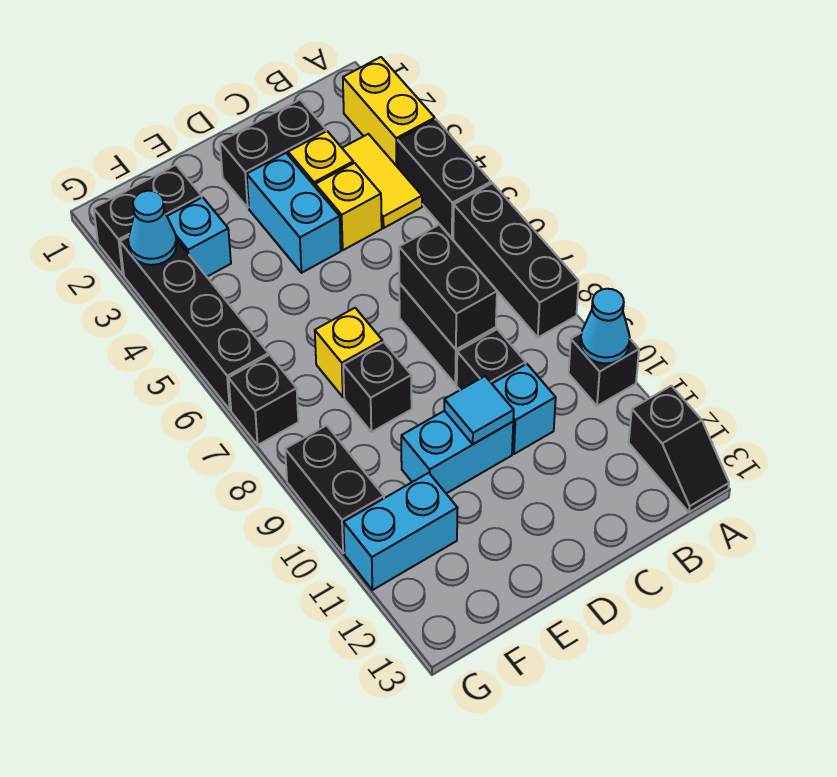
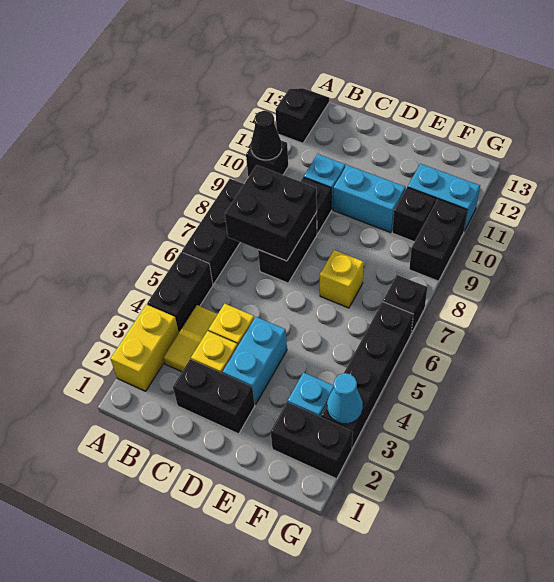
cyan cone A10 level 2 -> black cone A10 level 2
black brick C7:C8 level 2 -> black brick B7:C8 level 2
cyan tile D10 level 2 -> none
black brick E8 level 1 -> black brick F10 level 1

